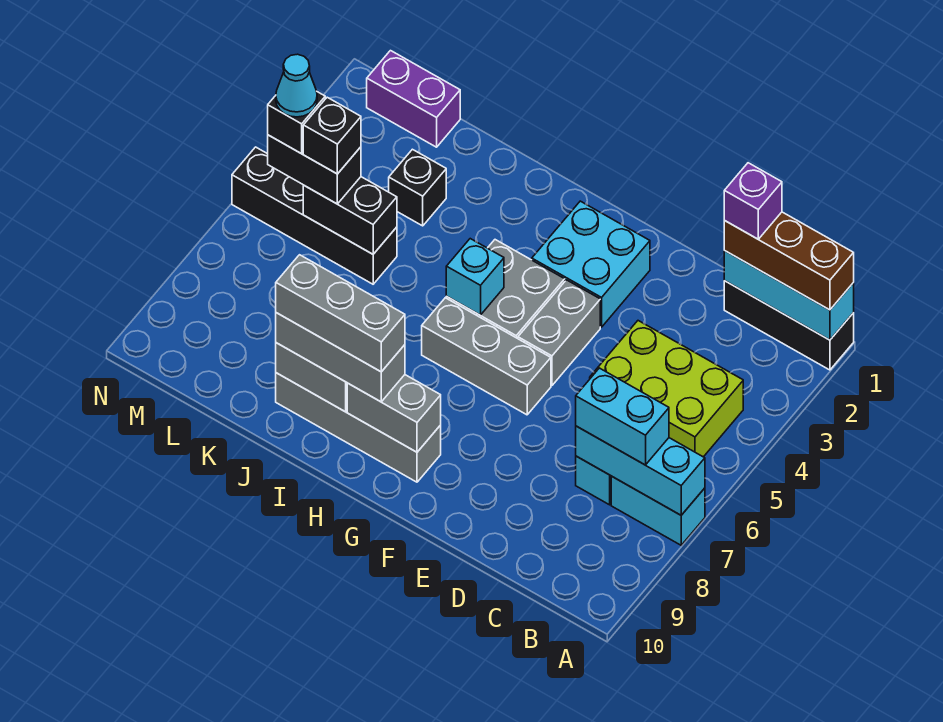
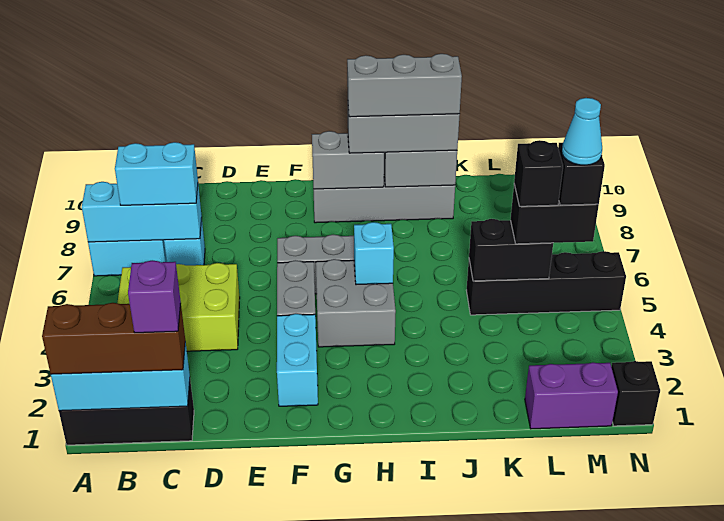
cyan brick F2:G3 level 1 -> cyan brick F2:F3 level 1
black brick K3 level 1 -> black brick N1 level 1

